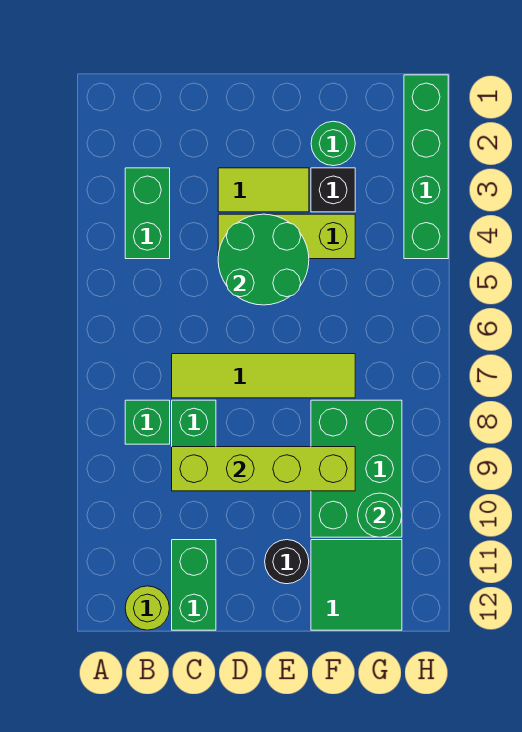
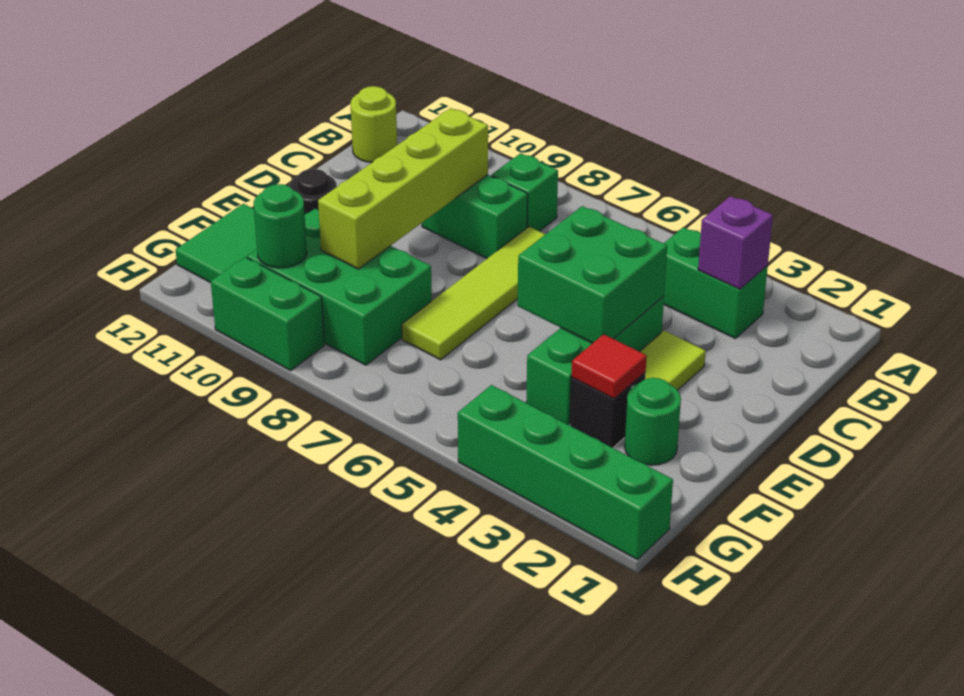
none -> purple brick B3 level 2
green brick C11:C12 level 1 -> green brick H9:H10 level 1
lime brick D4:F4 level 1 -> green brick D4:F4 level 1
green round brick D4:E5 level 2 -> green brick D4:E5 level 2
none -> red tile F3 level 2

